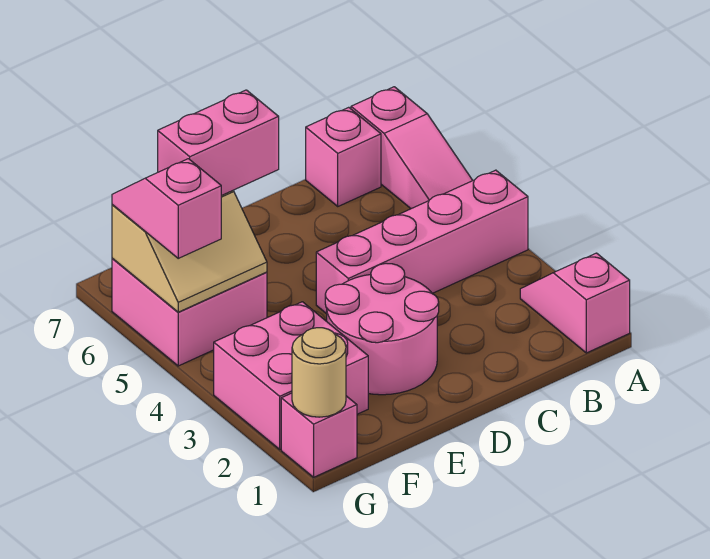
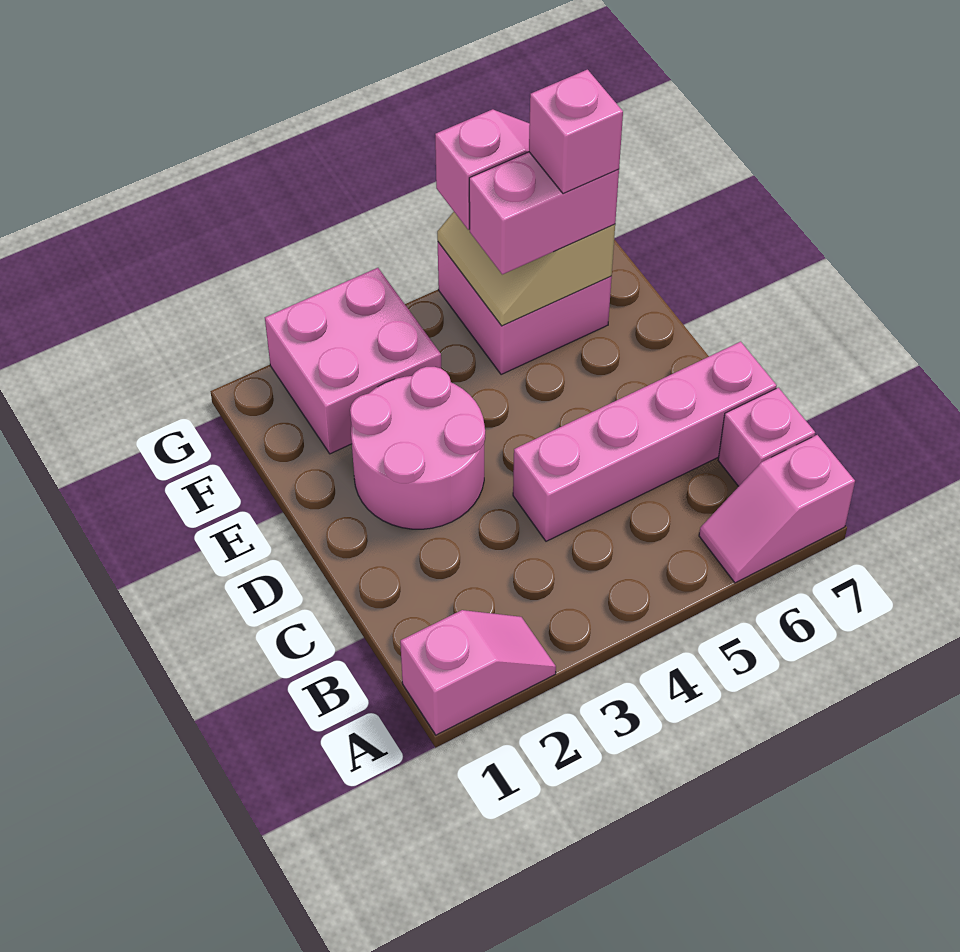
pink brick A4:D4 level 1 -> pink brick C4:C7 level 1
pink slope A5:A7 level 1 top 7 -> pink slope A6:A7 level 1 top 7
pink brick E6:F6 level 3 -> pink brick F5:F6 level 3
pink brick G1 level 1 -> pink brick F6 level 4
tan round brick G1 level 2 -> none

